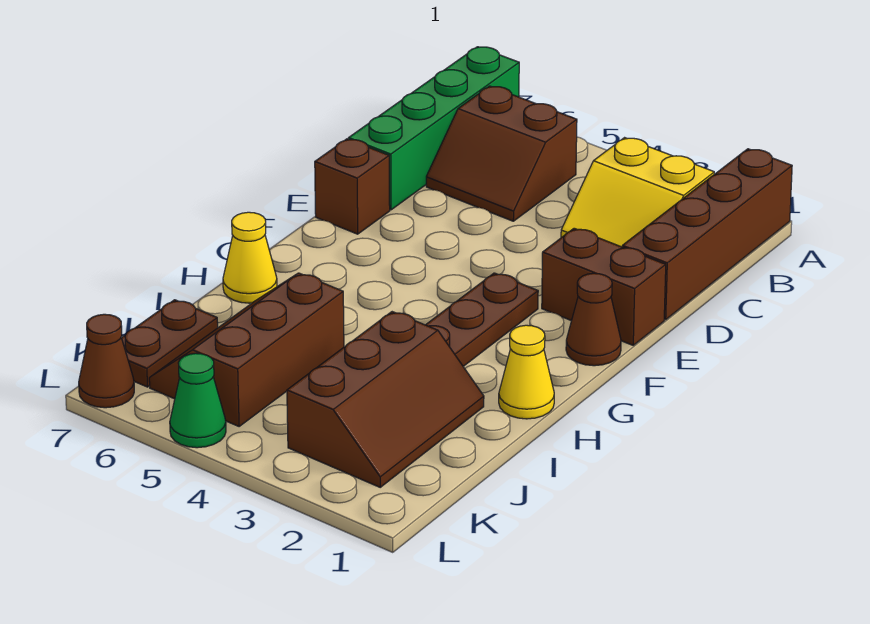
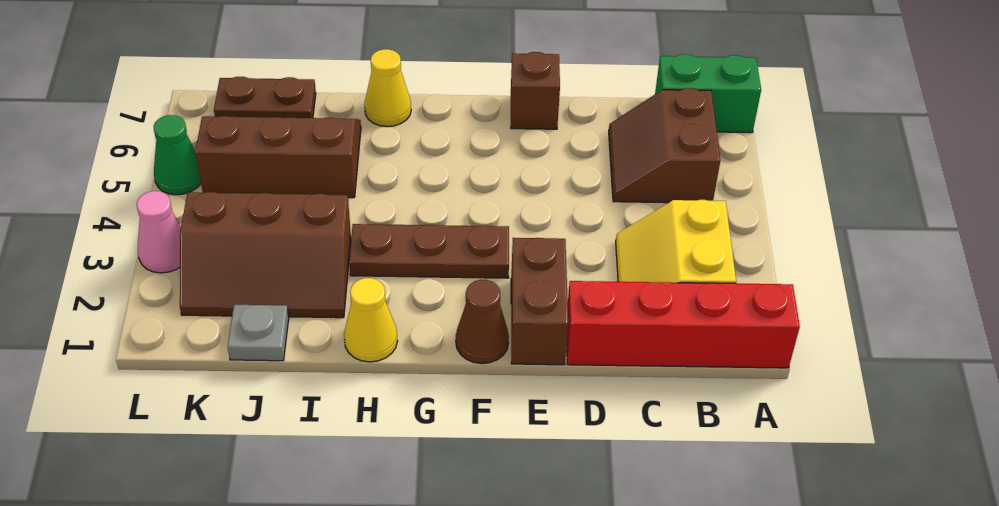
brown brick A1:D1 level 1 -> red brick A1:D1 level 1
green brick A7:D7 level 1 -> green brick A7:B7 level 1
none -> grey plate J1 level 1
none -> pink cone L3 level 1
brown cone L7 level 1 -> none

